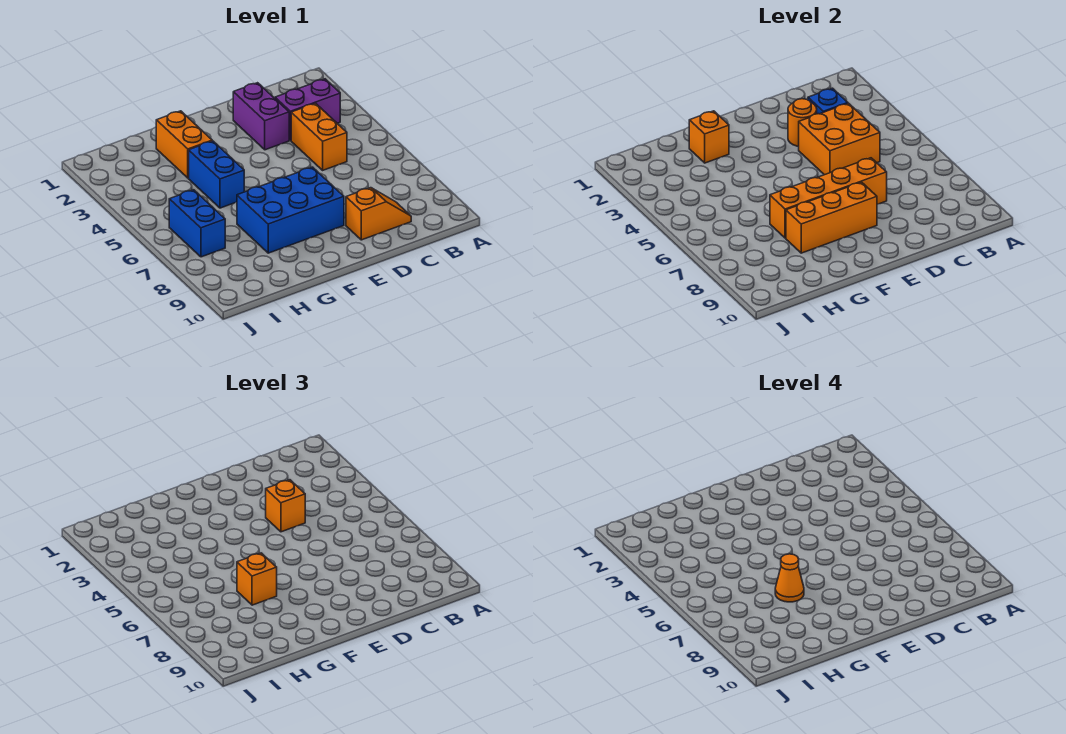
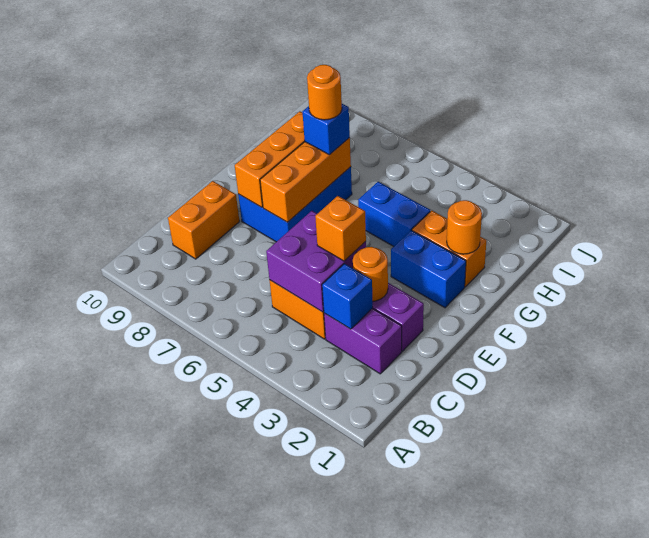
purple brick B3:C3 level 1 -> purple brick C2:C3 level 1
orange brick C4:D5 level 2 -> purple brick C4:D5 level 2
orange slope C9:D9 level 1 top D -> orange brick C9:D9 level 1
orange brick D7:G7 level 2 -> orange brick E7:G7 level 2
orange brick G2 level 2 -> orange round brick G2 level 2
orange brick G7 level 3 -> blue brick G7 level 3
orange cone G7 level 4 -> orange round brick G7 level 4
blue brick I6:I7 level 1 -> blue brick F2:F3 level 1

